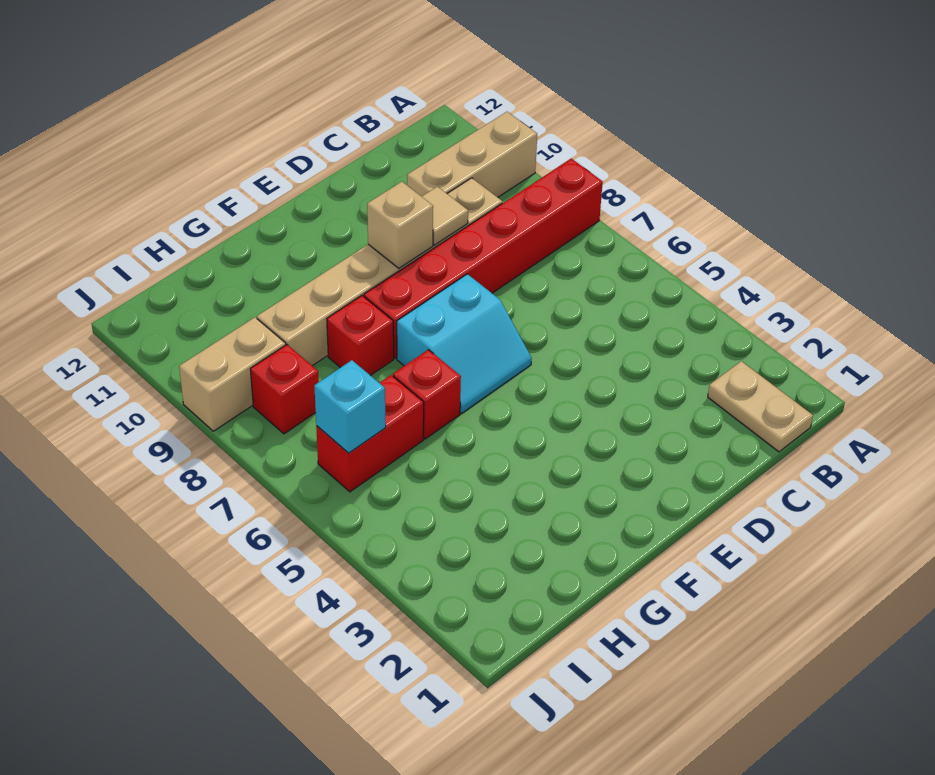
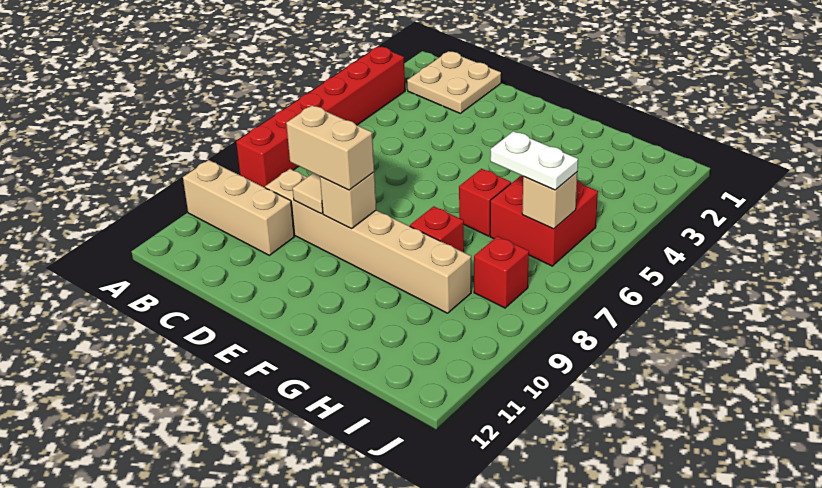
red brick A8:F8 level 1 -> red brick A3:A8 level 1
tan plate B1:B2 level 1 -> tan plate B1:C2 level 1
cyan slope E6:F7 level 1 top 7 -> none
red brick H6:I6 level 1 -> red brick H5:I6 level 1
none -> white plate H6:I6 level 3
cyan brick I6 level 2 -> tan brick I6 level 2
tan brick I9:J9 level 1 -> tan brick D9:E9 level 3

